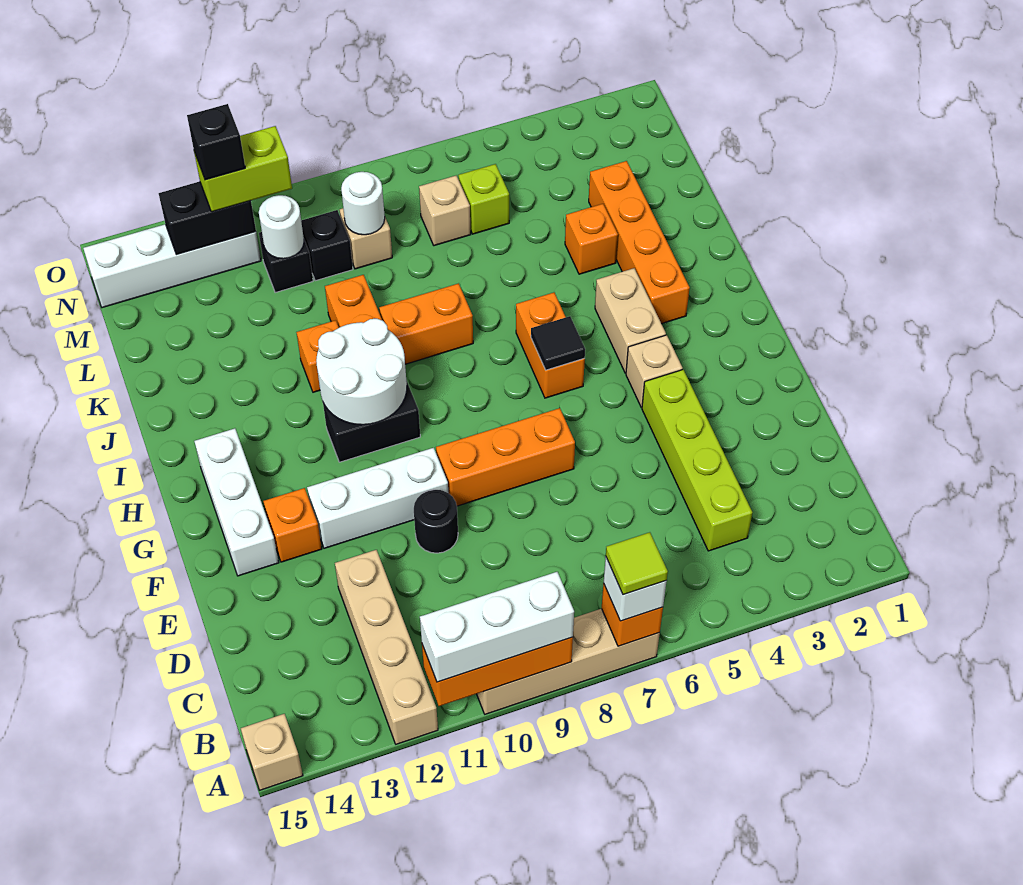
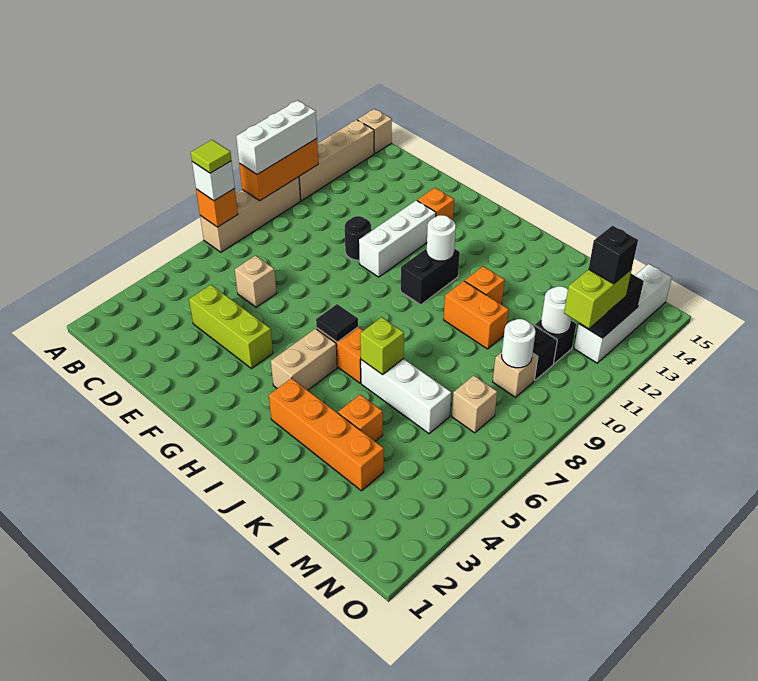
tan brick A12:D12 level 1 -> tan brick A11:A14 level 1
lime brick C4:F4 level 1 -> lime brick D4:F4 level 1
orange brick F7:F9 level 1 -> none
white brick F14:H14 level 1 -> white brick J6:L6 level 1
tan brick G4 level 1 -> tan brick D6 level 1
tan brick H4:I4 level 1 -> tan brick H4:H5 level 1
white round brick H10:I11 level 2 -> white round brick H11 level 2
orange brick J8:J9 level 1 -> none
lime brick M6 level 1 -> lime brick J6 level 2

